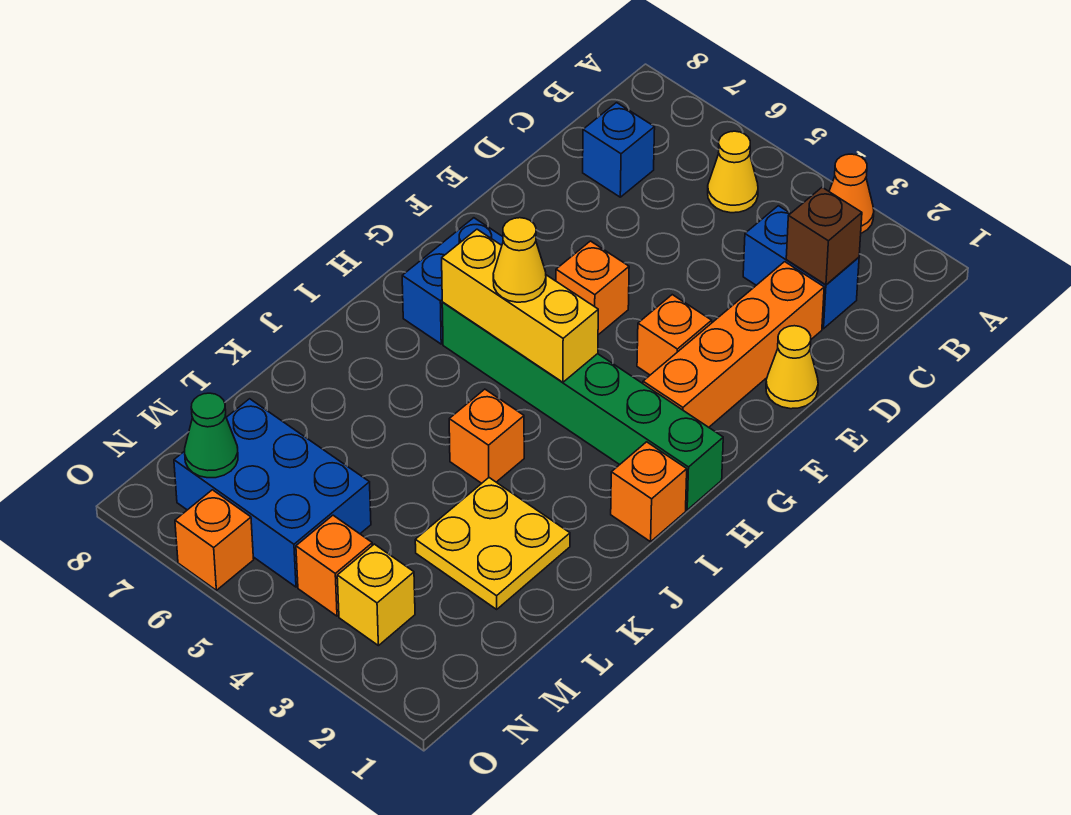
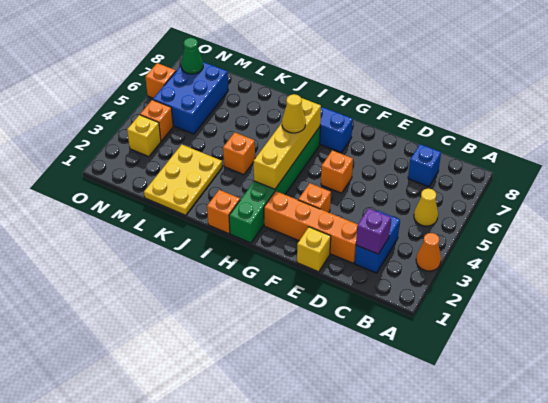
brown brick C2 level 2 -> purple brick C2 level 2
yellow cone E1 level 1 -> yellow brick E1 level 1
yellow brick H4:H6 level 2 -> yellow brick H3:H6 level 2
yellow plate K2:L3 level 1 -> yellow plate K1:L3 level 1

